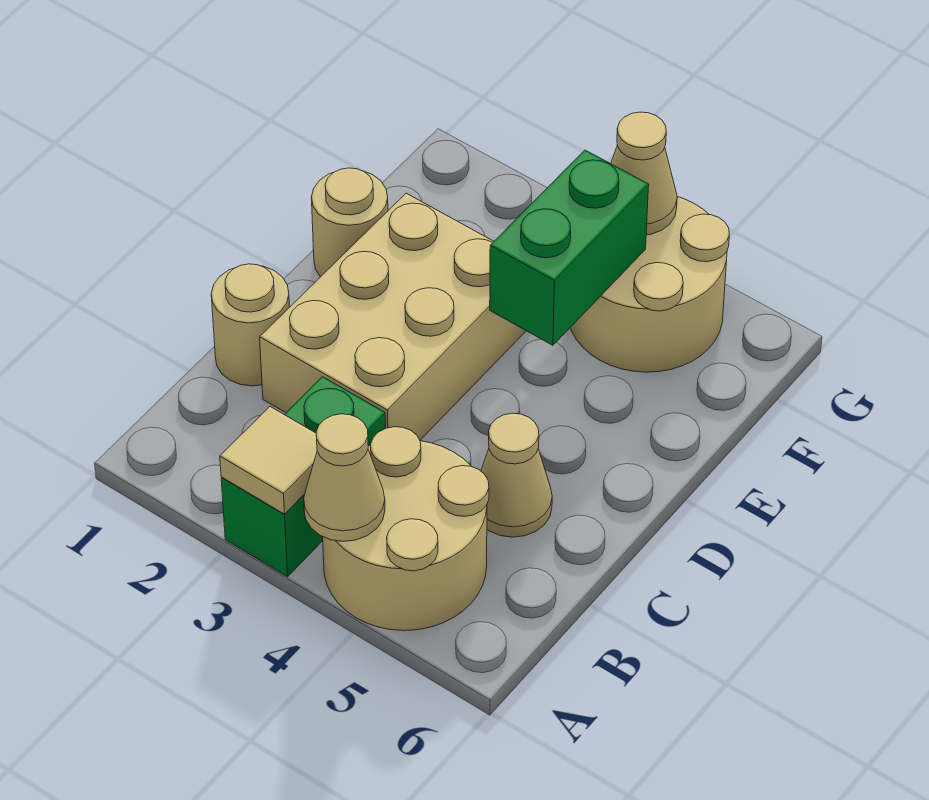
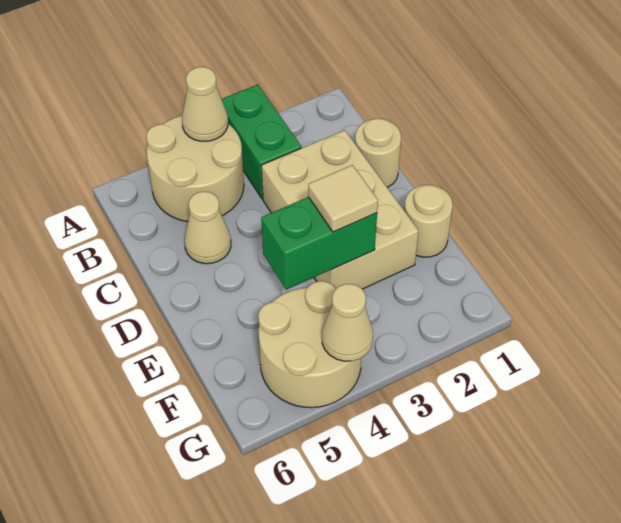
tan tile A3 level 2 -> tan tile E3 level 3
green brick E4:F4 level 2 -> green brick E3:E4 level 2

